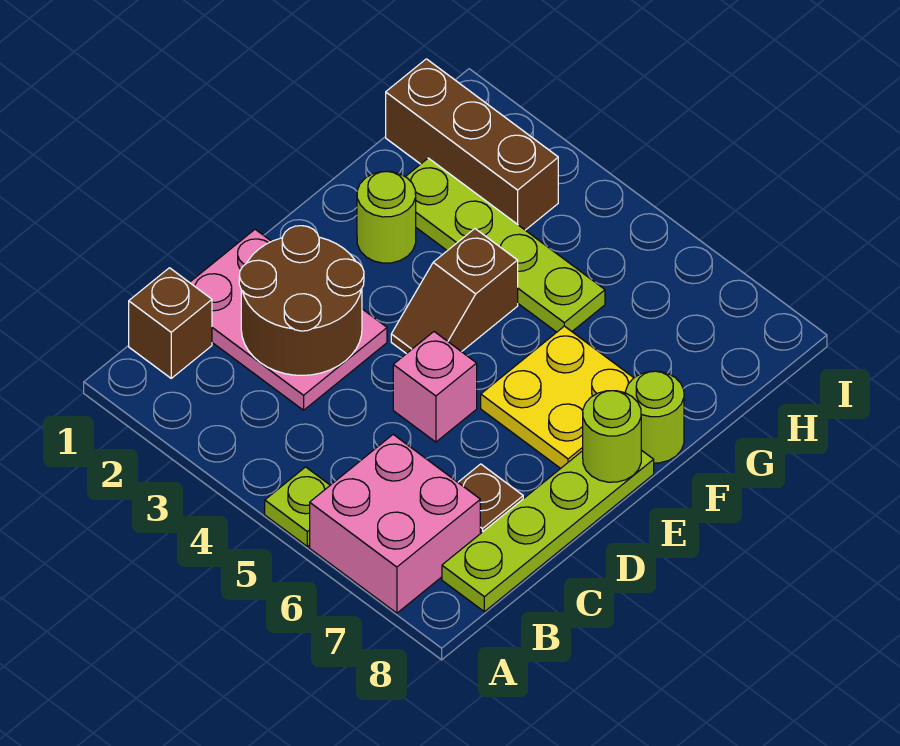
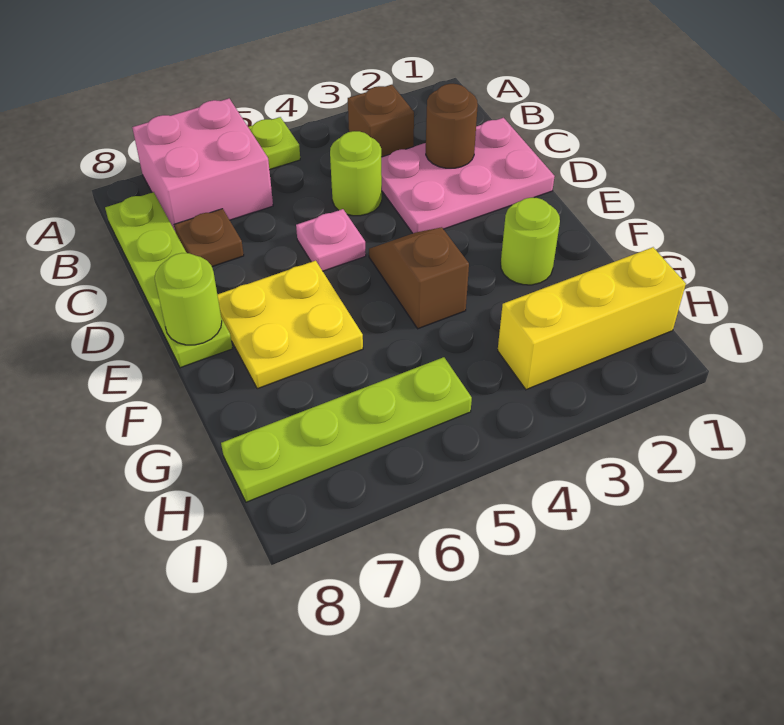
brown brick B1 level 1 -> brown brick B3 level 1
brown round brick C2:D3 level 2 -> brown round brick C2 level 2
pink brick D5 level 1 -> pink plate D5 level 1
lime round brick F8 level 1 -> lime round brick C4 level 1
lime plate G2:G5 level 1 -> lime plate H5:H8 level 1
brown brick H1:H3 level 1 -> yellow brick H1:H3 level 1

